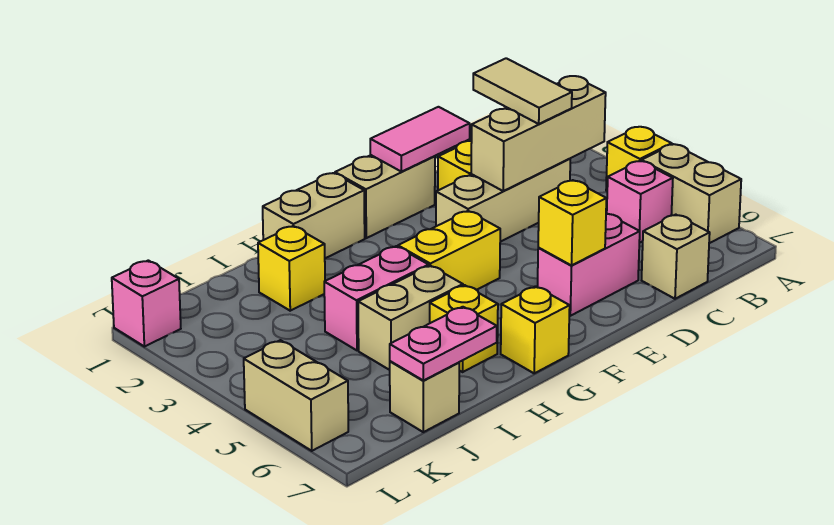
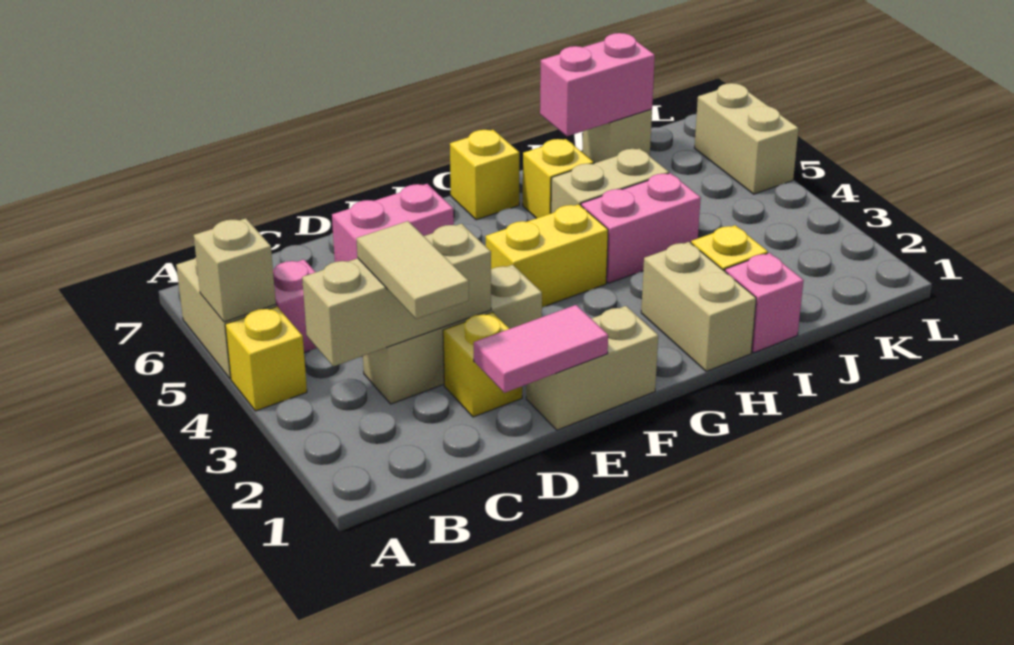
tan brick C7 level 1 -> tan brick A5 level 2
yellow brick E6 level 2 -> none
tan brick G1:H1 level 1 -> tan brick H1:H2 level 1
pink plate I7:J7 level 2 -> pink brick I7:J7 level 2
pink brick L1 level 1 -> pink brick I1 level 1

